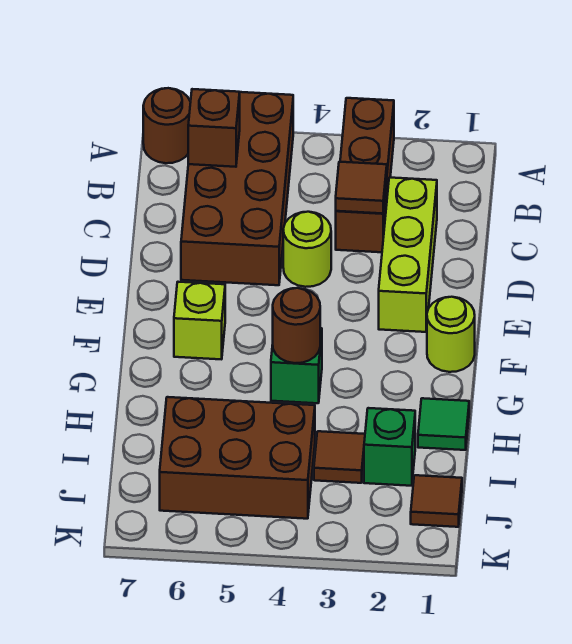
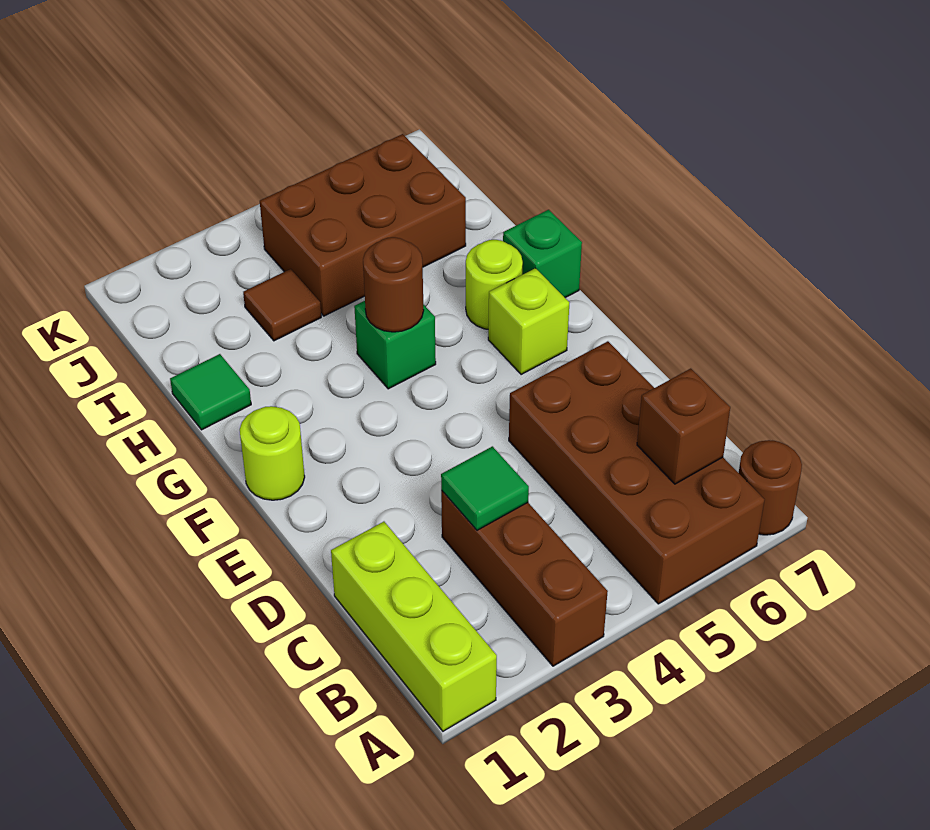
lime brick C2:E2 level 1 -> lime brick A1:C1 level 1
brown tile C3 level 2 -> green tile C3 level 2
lime round brick D4 level 1 -> lime round brick G6 level 1
green brick I2 level 1 -> green brick G7 level 1
brown tile J1 level 1 -> none

